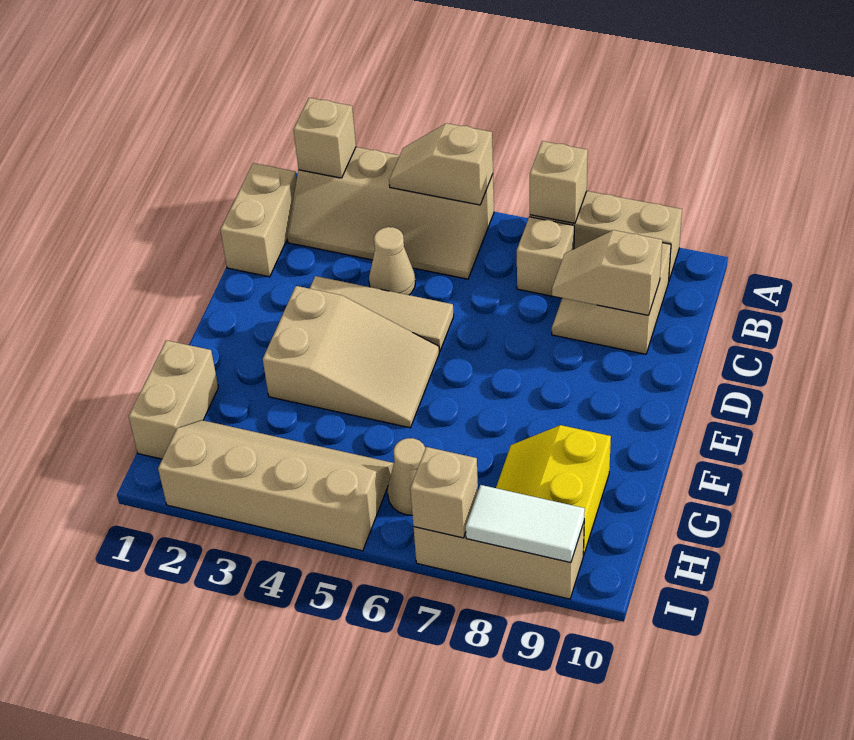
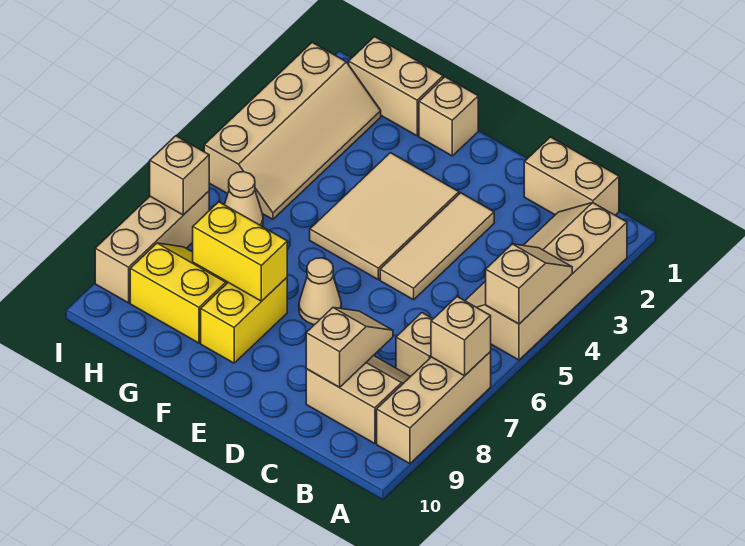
tan brick A2 level 2 -> tan brick F1 level 1
tan cone C4 level 1 -> tan cone E7 level 1
tan slope E3:F5 level 1 top 3 -> tan tile E3:F5 level 1
none -> yellow brick F8:F9 level 1
none -> yellow brick F8:G8 level 2
white tile I8:I9 level 2 -> none

